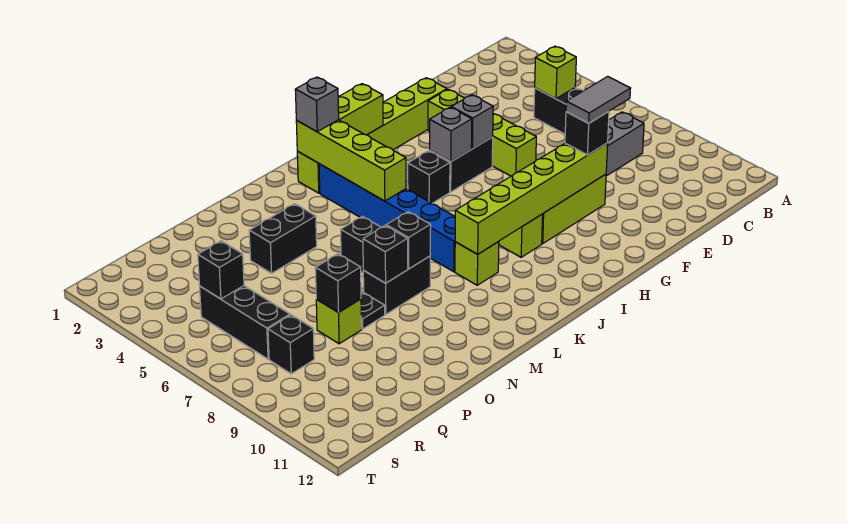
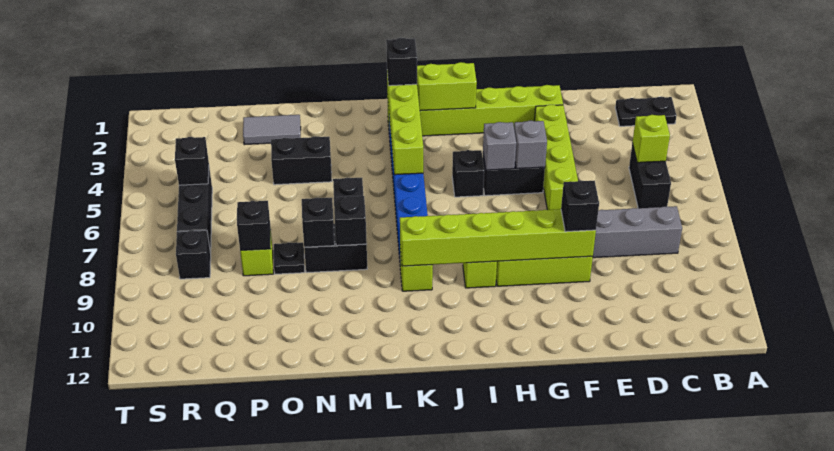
none -> black plate B2:C2 level 1
grey tile E9:F9 level 4 -> grey tile O2:P2 level 1
grey brick K2 level 3 -> black brick K2 level 3

